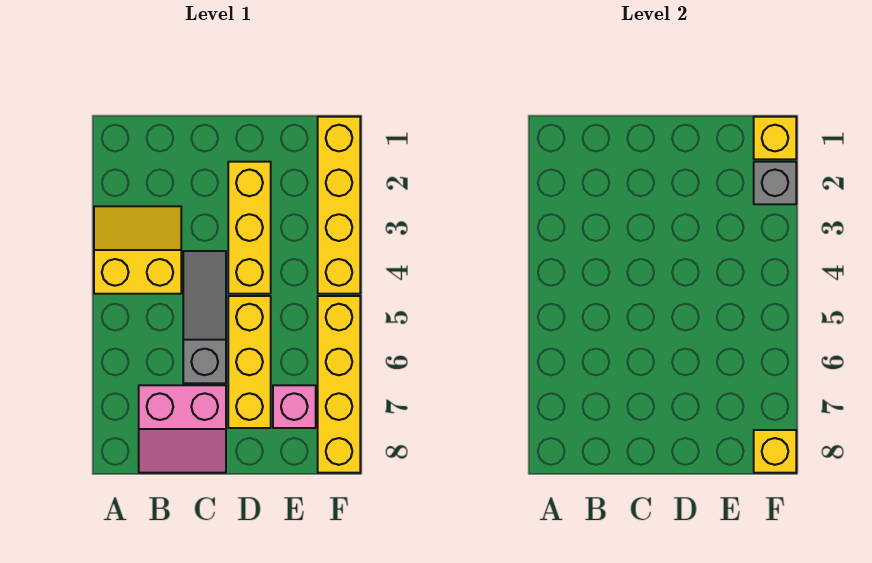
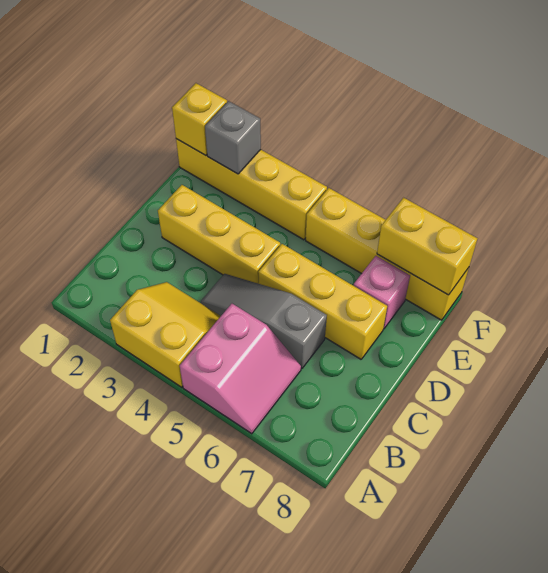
yellow slope A3:B4 level 1 top 4 -> yellow slope A3:B4 level 1 top A
pink slope B7:C8 level 1 top 7 -> pink slope A5:B6 level 1 top 5
yellow brick F8 level 2 -> yellow brick F7:F8 level 2

